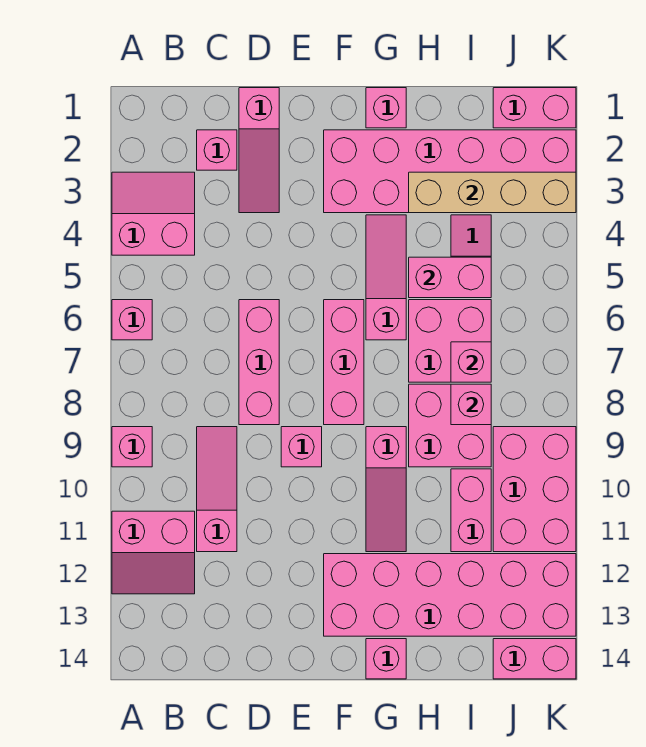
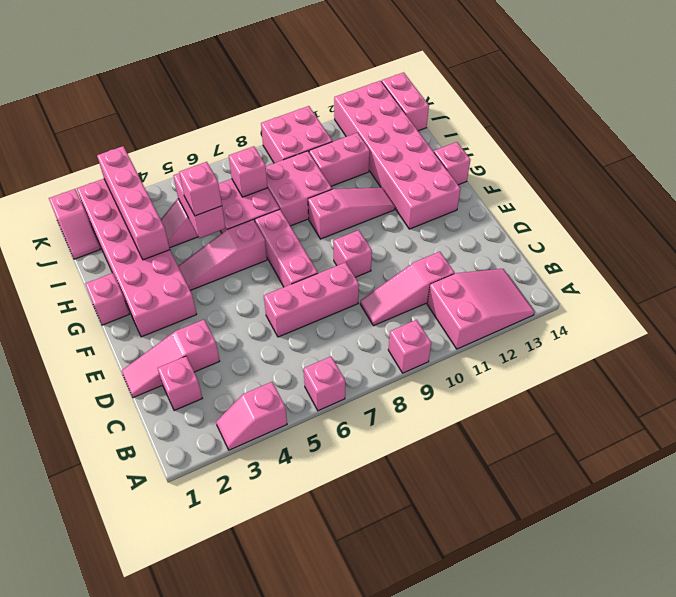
pink slope A3:B4 level 1 top 4 -> pink slope A3:A4 level 1 top 4
pink slope A11:B12 level 1 top 11 -> pink slope A11:B13 level 1 top 11
pink slope D1:D3 level 1 top 1 -> pink slope D1:D3 level 1 top 3
pink brick F6:F8 level 1 -> pink brick E7:G7 level 1
tan brick H3:K3 level 2 -> pink brick H3:K3 level 2
pink brick I8 level 2 -> pink brick H5 level 3
pink brick J1:K1 level 1 -> pink slope J1:K1 level 1 top K
pink brick J9:K11 level 1 -> pink brick J9:K10 level 1

